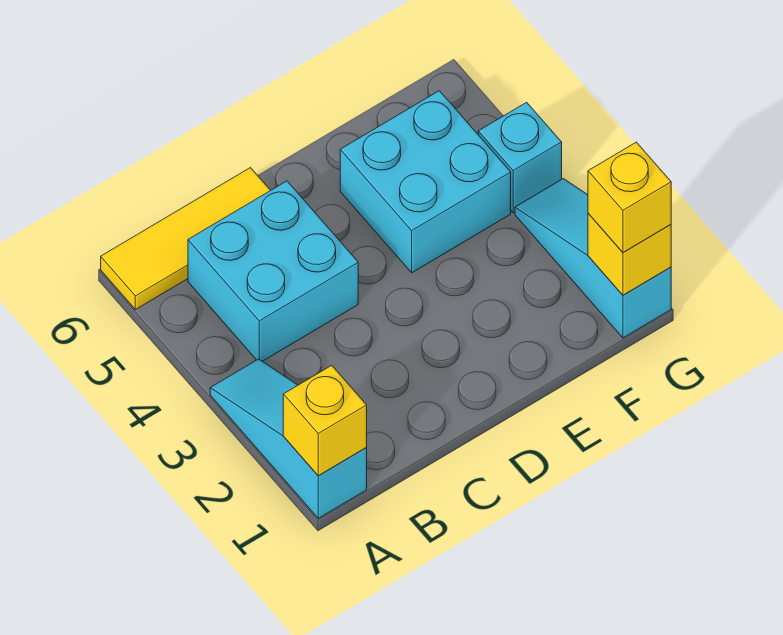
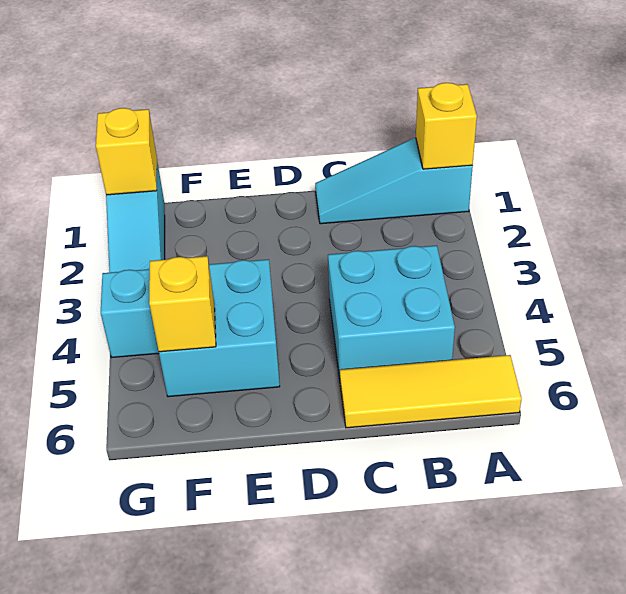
cyan slope A1:A3 level 1 top 1 -> cyan slope A1:C1 level 1 top A
yellow brick G1 level 3 -> yellow brick F5 level 2

